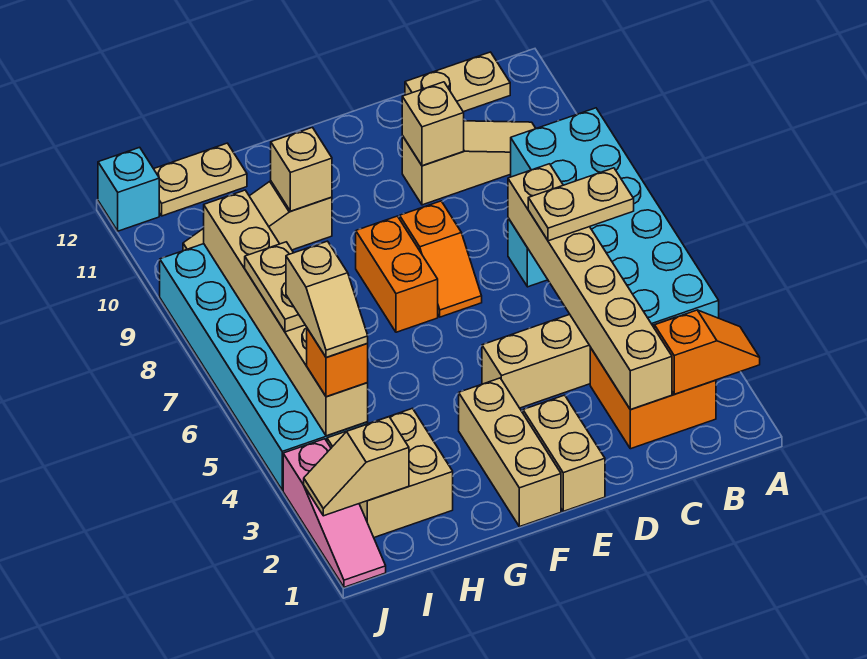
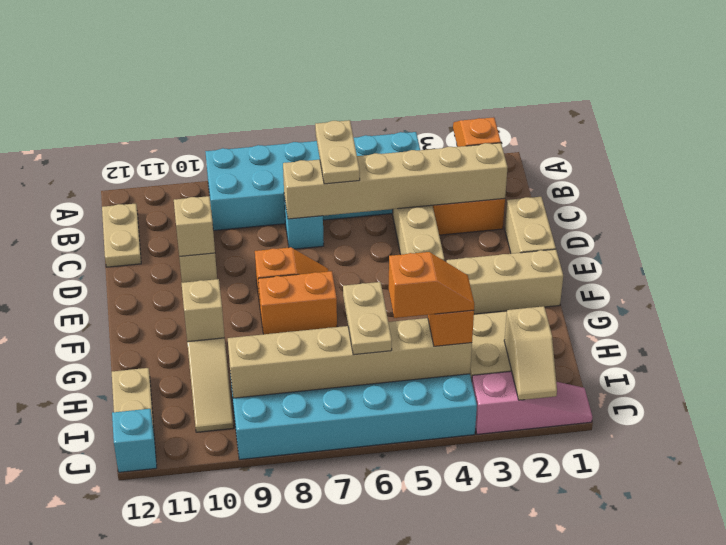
tan brick E1:E2 level 1 -> tan brick D1:E1 level 1
tan slope I4:I5 level 4 top 5 -> orange slope I4:I5 level 4 top 5
tan plate I6:I7 level 3 -> tan plate H6:I6 level 3

